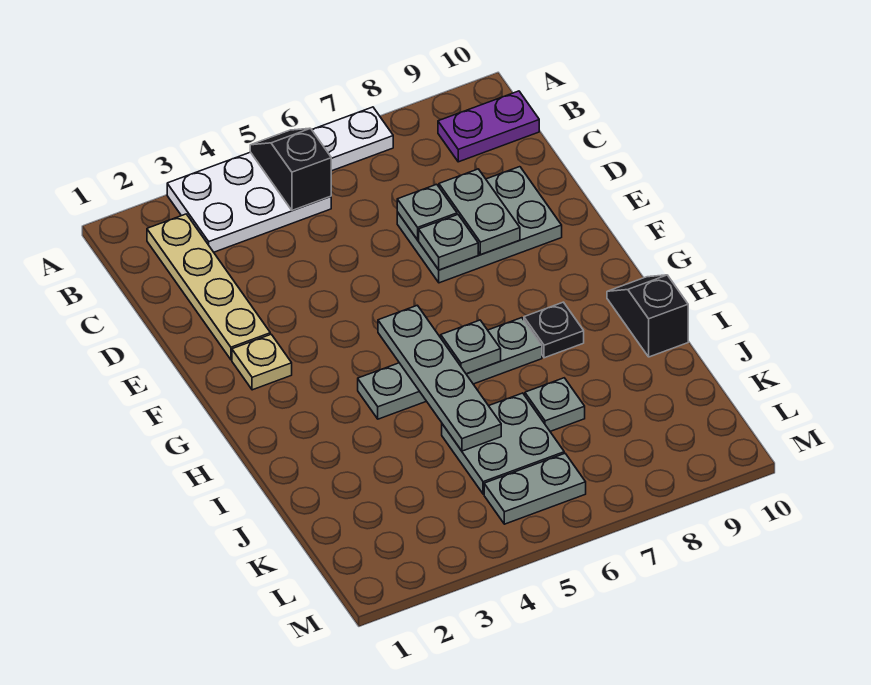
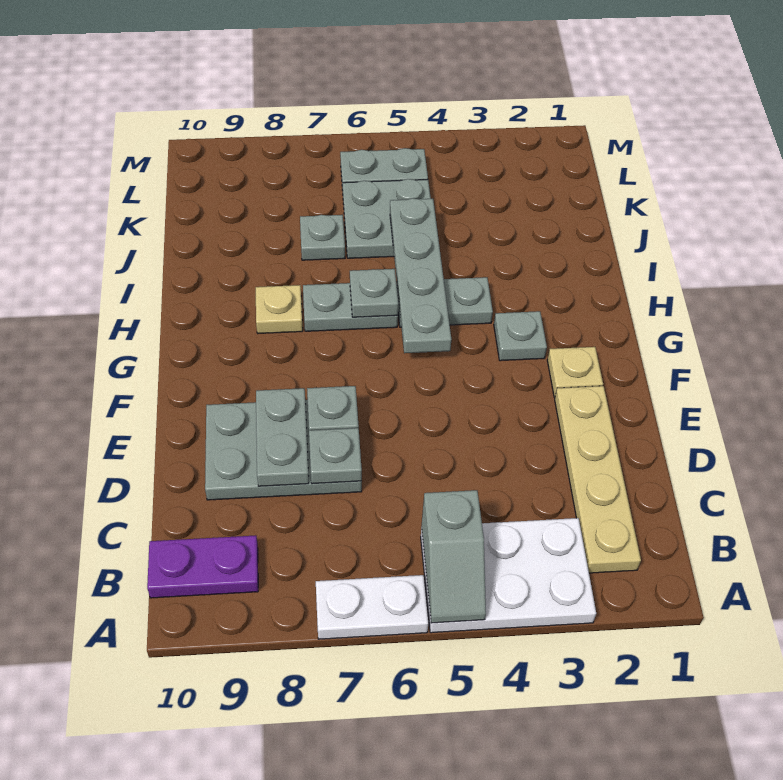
black slope A5:B5 level 2 top B -> grey slope A5:B5 level 2 top B
none -> grey plate G3 level 1
black plate H8 level 1 -> tan plate H8 level 1
black slope H10:I10 level 1 top I -> none

